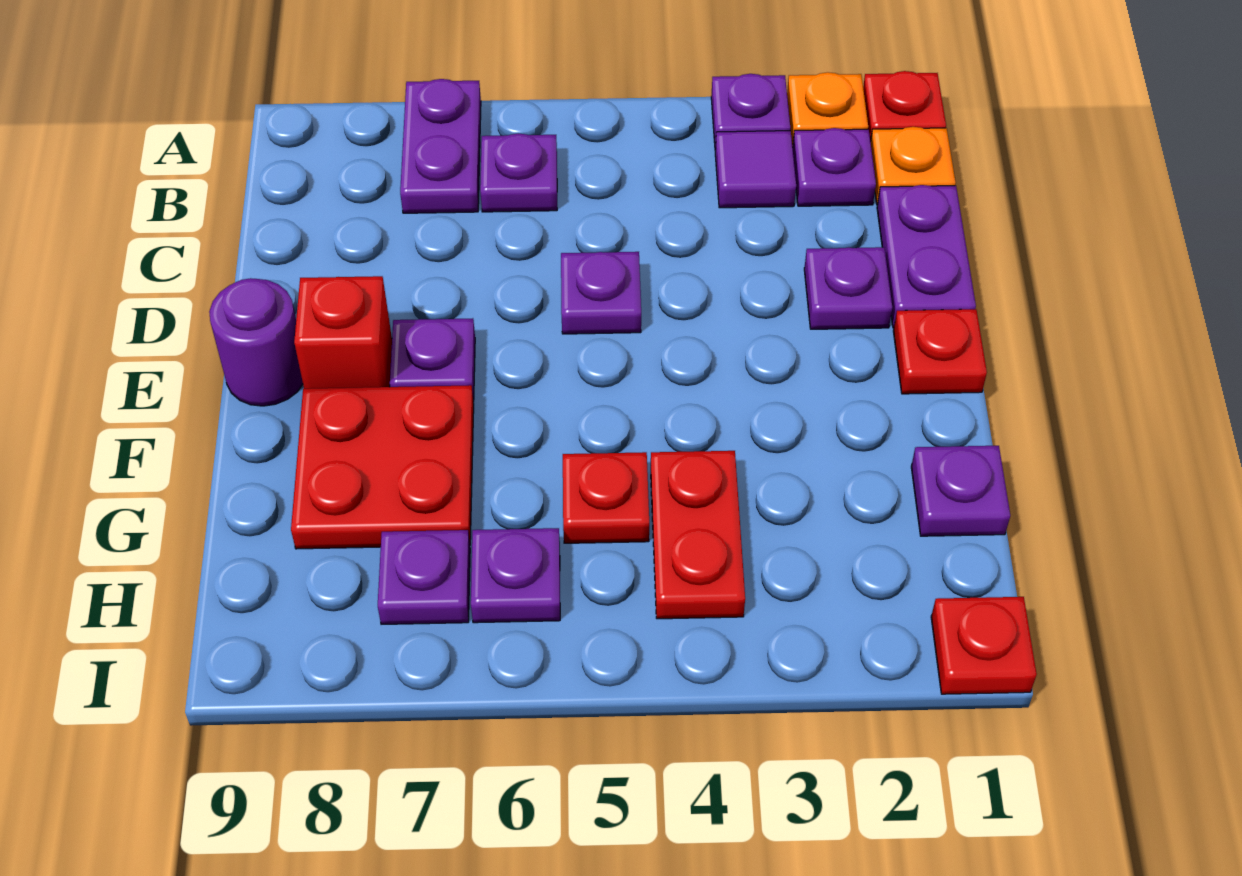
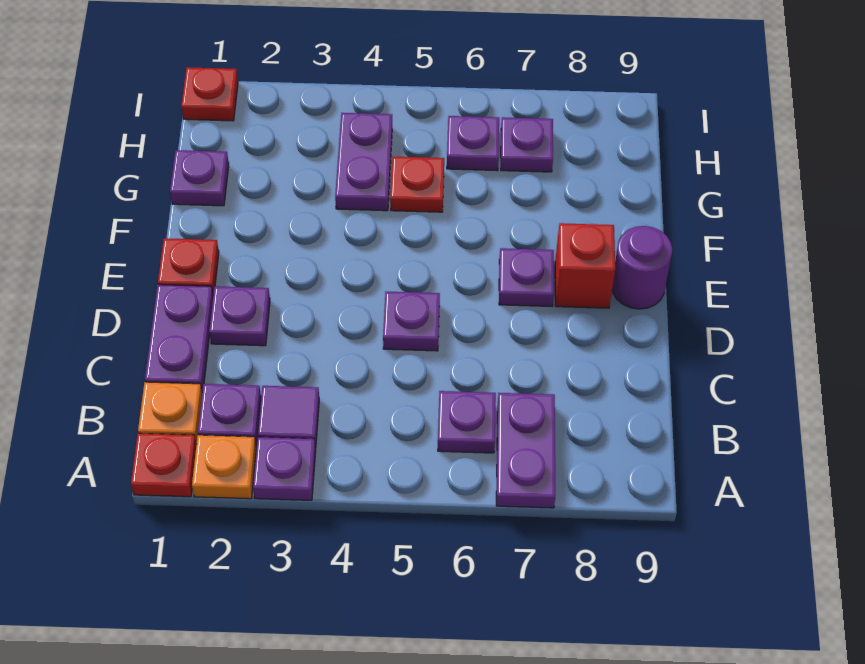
red plate F7:G8 level 1 -> none
red plate G4:H4 level 1 -> purple plate G4:H4 level 1

